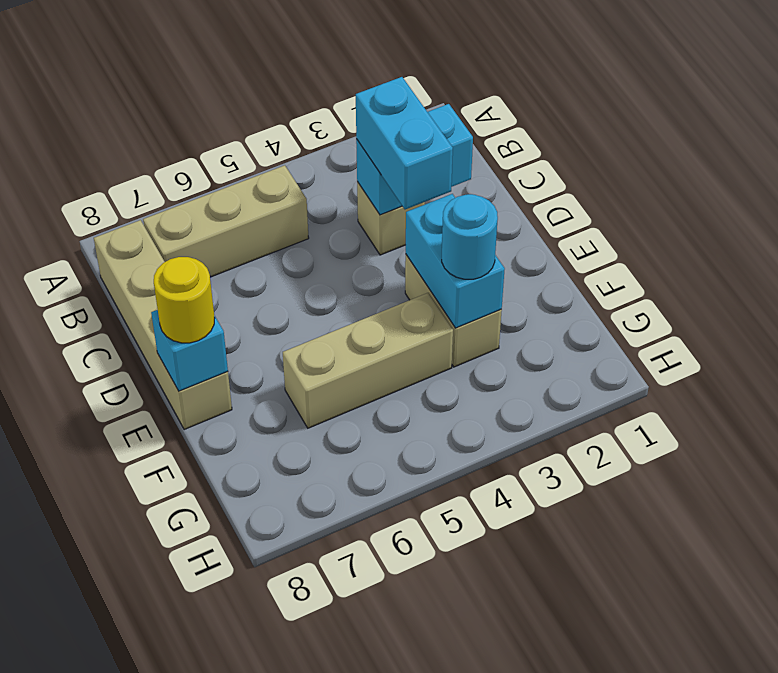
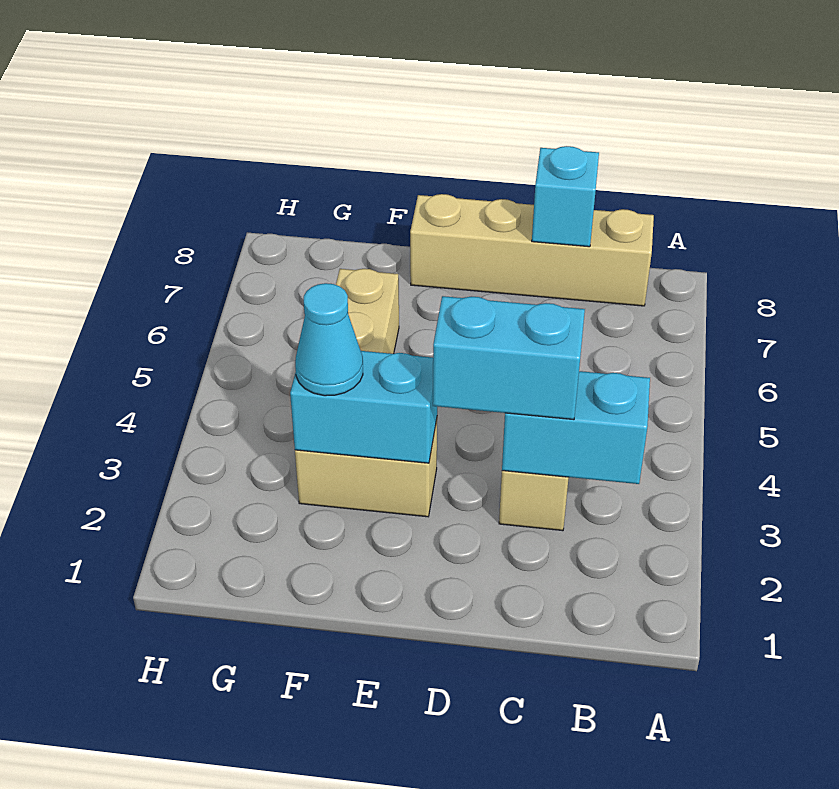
tan brick B5:B7 level 1 -> none
cyan brick C2:C3 level 2 -> cyan brick B3:C3 level 2
cyan brick E8 level 2 -> cyan brick C8 level 2
yellow round brick E8 level 3 -> none
cyan round brick F3 level 3 -> cyan cone F3 level 3

